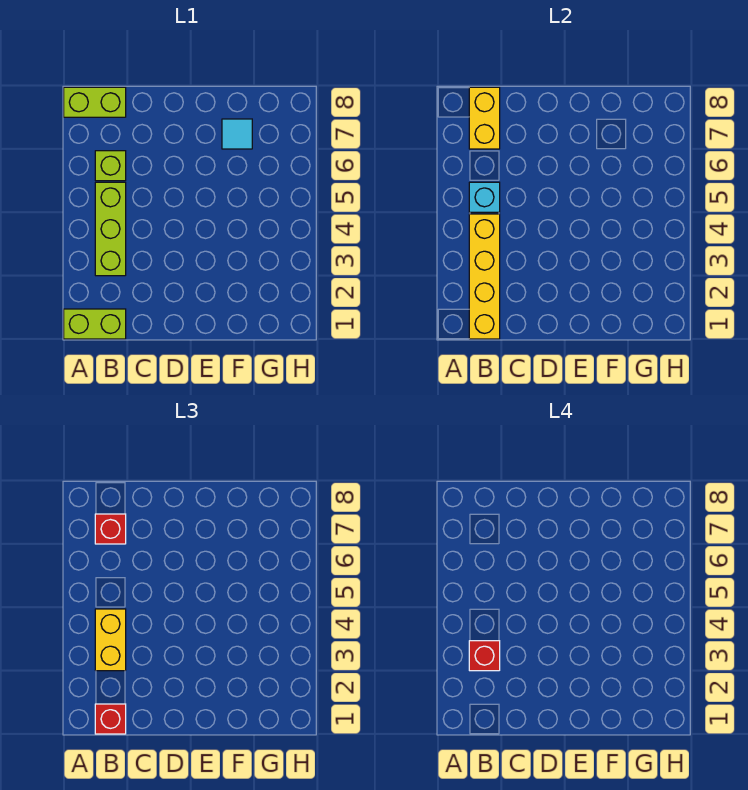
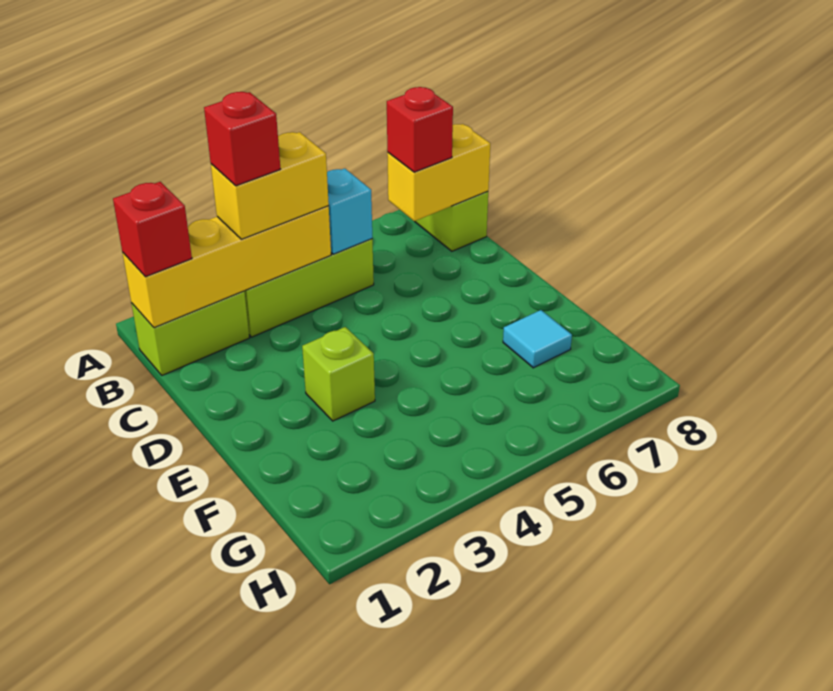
lime brick A1:B1 level 1 -> lime brick B1:B2 level 1
lime brick B6 level 1 -> lime brick E3 level 1

